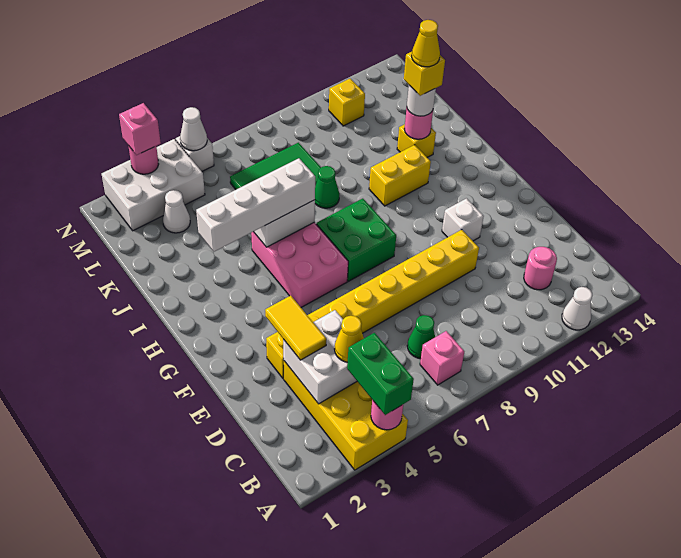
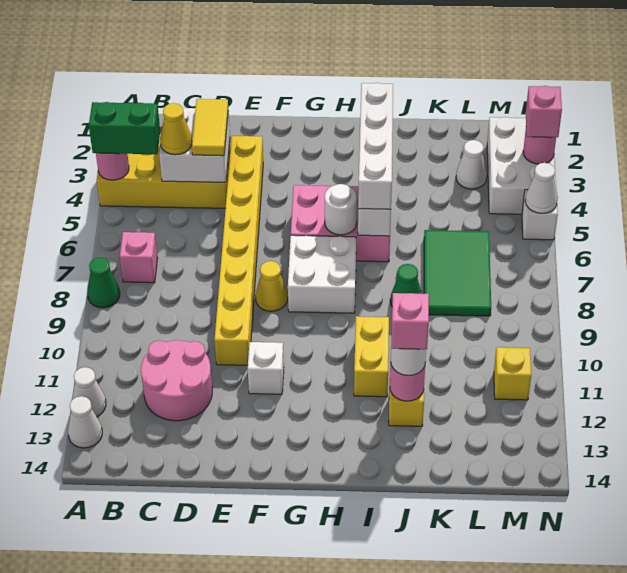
none -> white cone A13 level 1
green cone C7 level 1 -> green cone A8 level 1
pink round brick C12 level 1 -> pink round brick C11:D12 level 1
yellow tile D3:E3 level 3 -> yellow tile D3:D4 level 3
green brick G7:H8 level 1 -> white brick G7:H8 level 1
none -> white round brick H6 level 2
yellow brick J12 level 4 -> pink brick J12 level 4
yellow cone J12 level 5 -> yellow cone F8 level 1

